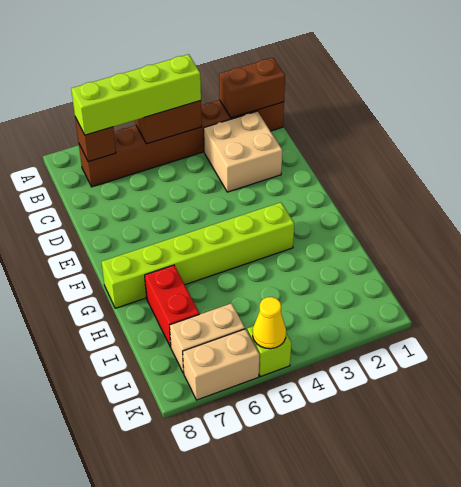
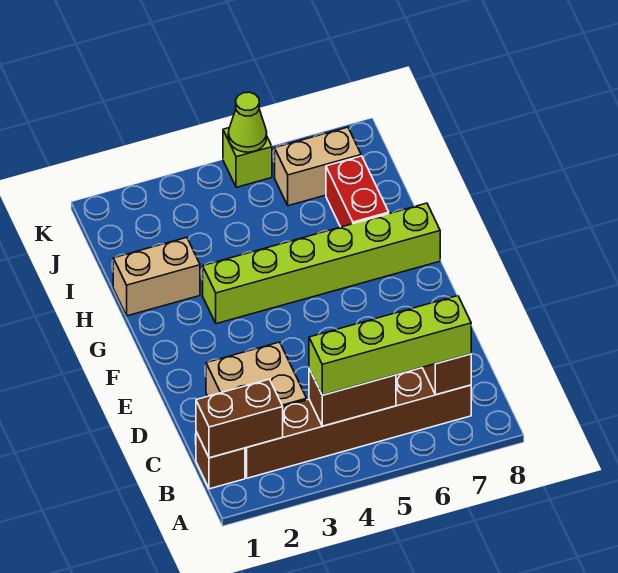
yellow cone K5 level 2 -> lime cone K5 level 2
tan brick K6:K7 level 1 -> tan brick H1:H2 level 1

